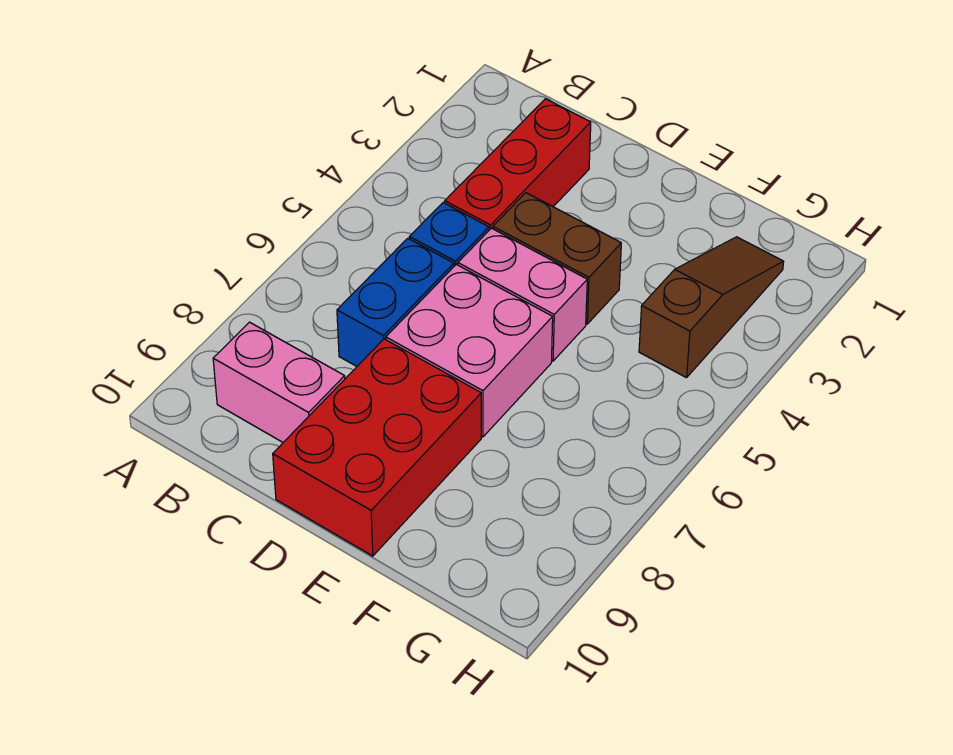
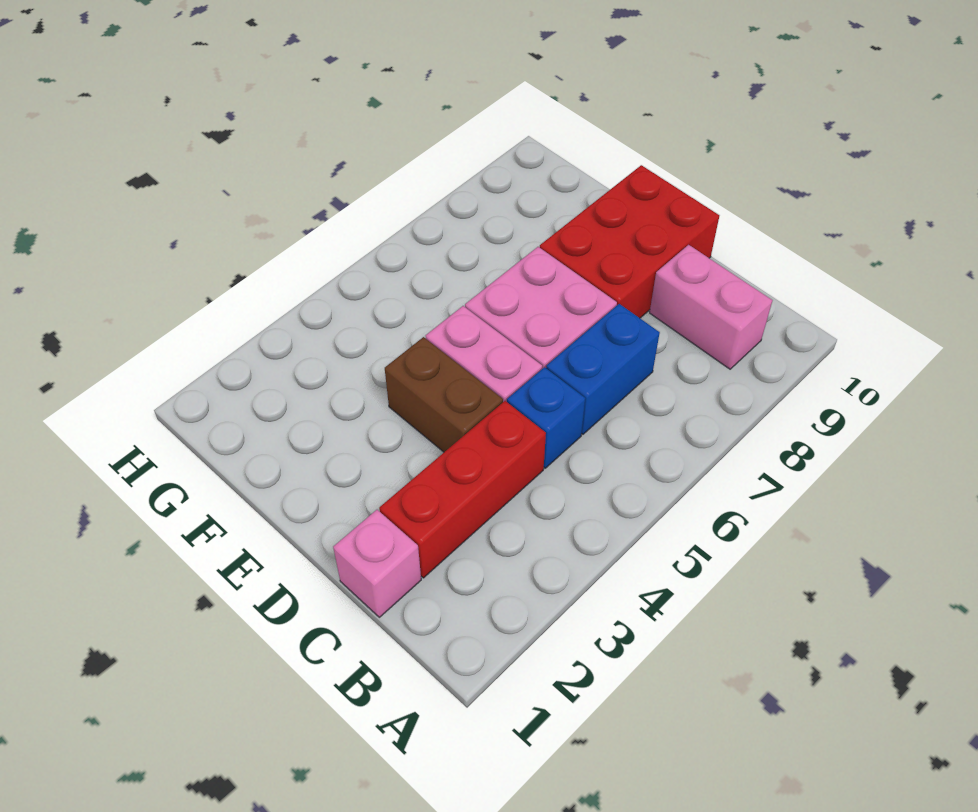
none -> pink brick C1 level 1
brown slope G2:G4 level 1 top 4 -> none

